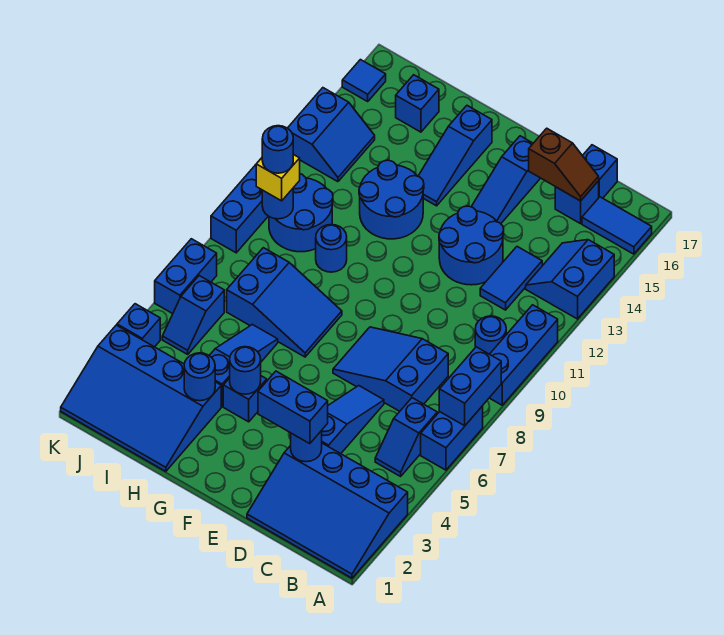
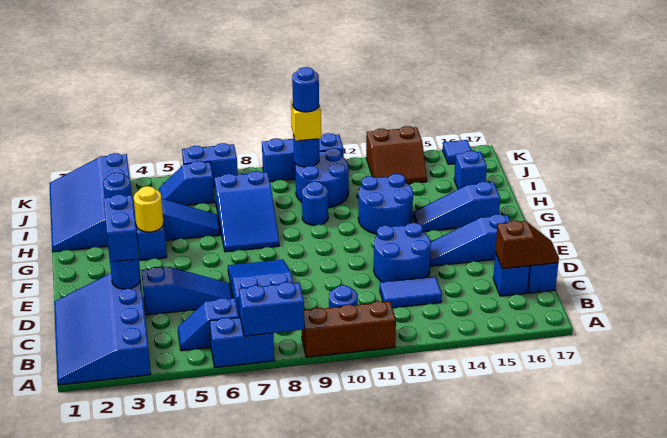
blue brick A9:A11 level 1 -> brown brick A9:A11 level 1
blue slope A13:B14 level 1 top A -> none
blue tile A16:B16 level 1 -> none
brown slope C16:D16 level 2 top D -> brown slope C16:C17 level 2 top 16
blue round brick G4 level 2 -> yellow round brick G4 level 2
blue slope J13:K14 level 1 top K -> brown slope J13:K14 level 1 top K
blue brick K4 level 1 -> none

